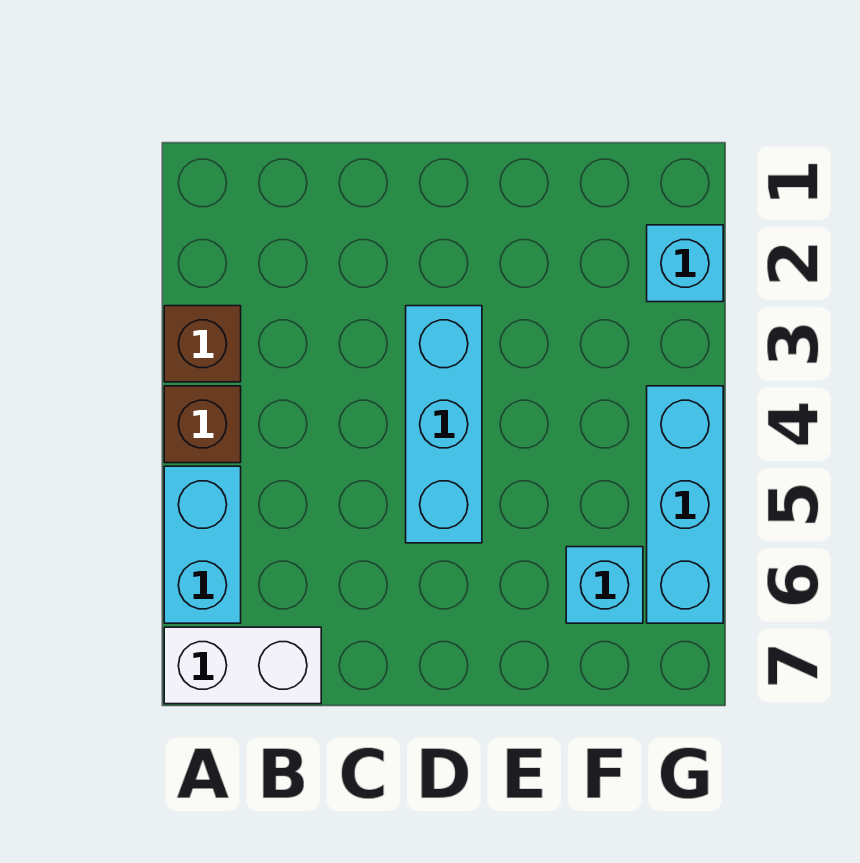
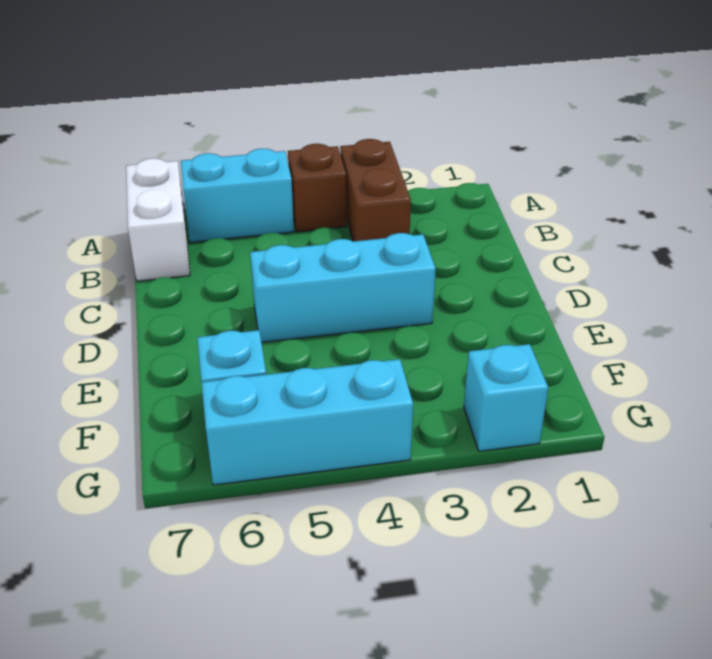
brown brick A3 level 1 -> brown brick A3:B3 level 1

